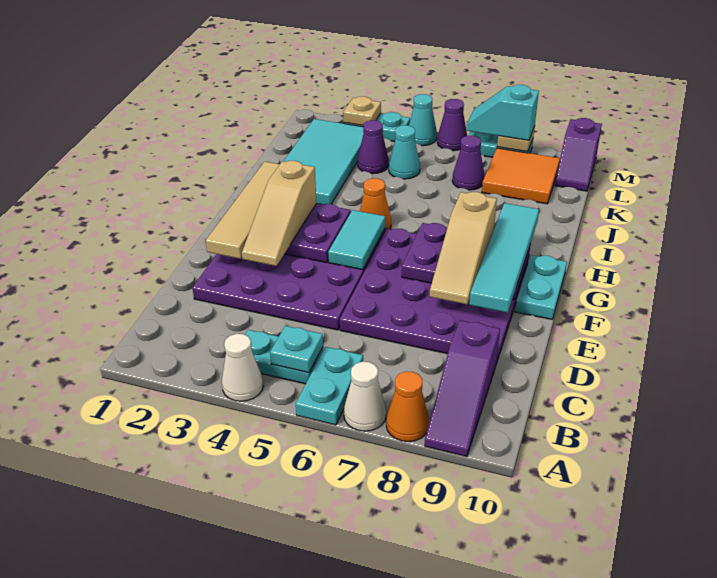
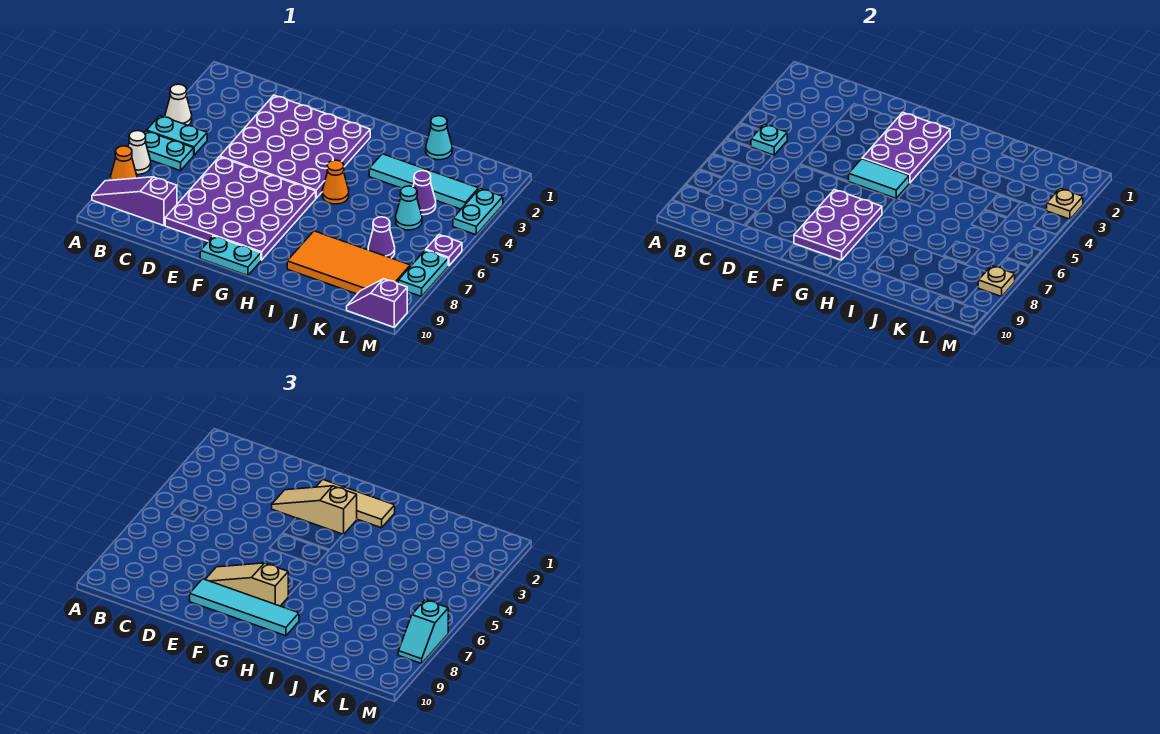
cyan plate B4:B5 level 1 -> cyan plate A5:B5 level 1
tan tile E2:H2 level 3 -> tan tile F2:H2 level 3
cyan tile I2:L3 level 1 -> cyan tile I3:L3 level 1
orange tile K8:L9 level 1 -> orange tile I8:L9 level 1
cyan cone M5 level 1 -> cyan cone J1 level 1
purple cone M6 level 1 -> purple plate M6 level 1
cyan slope M7:M8 level 3 top 8 -> cyan slope M7:M8 level 3 top 7

